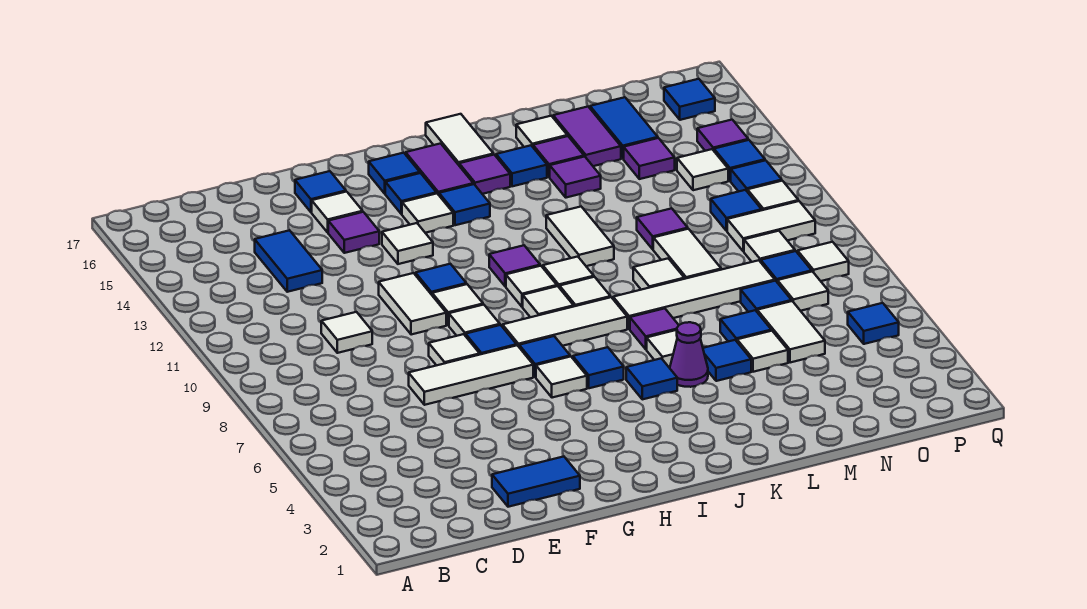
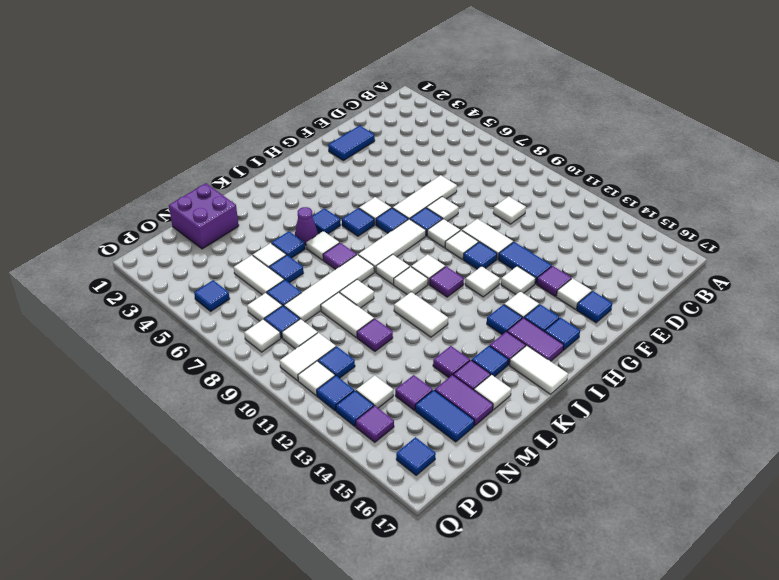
blue tile D13:D14 level 1 -> blue tile F12:F13 level 1
white tile I9 level 1 -> white tile H12 level 1
none -> purple brick M1:N2 level 1

